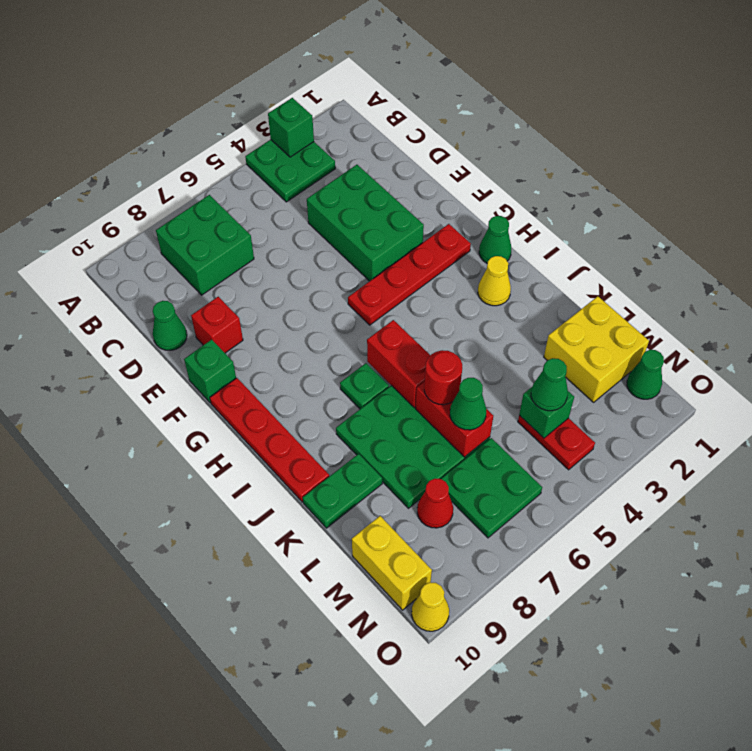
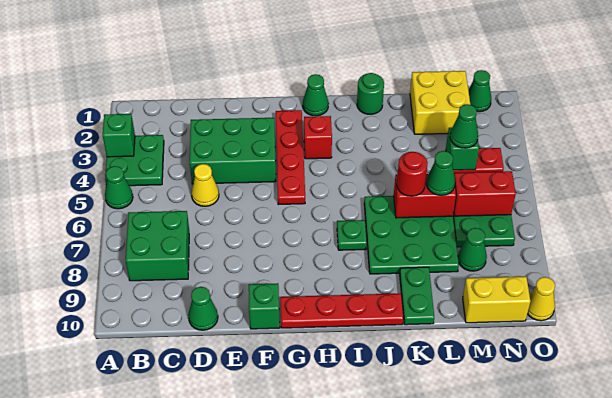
none -> green cone A5 level 1
red brick E9 level 1 -> red brick H3 level 1
yellow cone I2 level 1 -> yellow cone D5 level 1
red brick I6:J6 level 2 -> red brick M6:N6 level 2
none -> green round brick J1 level 1
red cone M8 level 1 -> green cone M8 level 1

